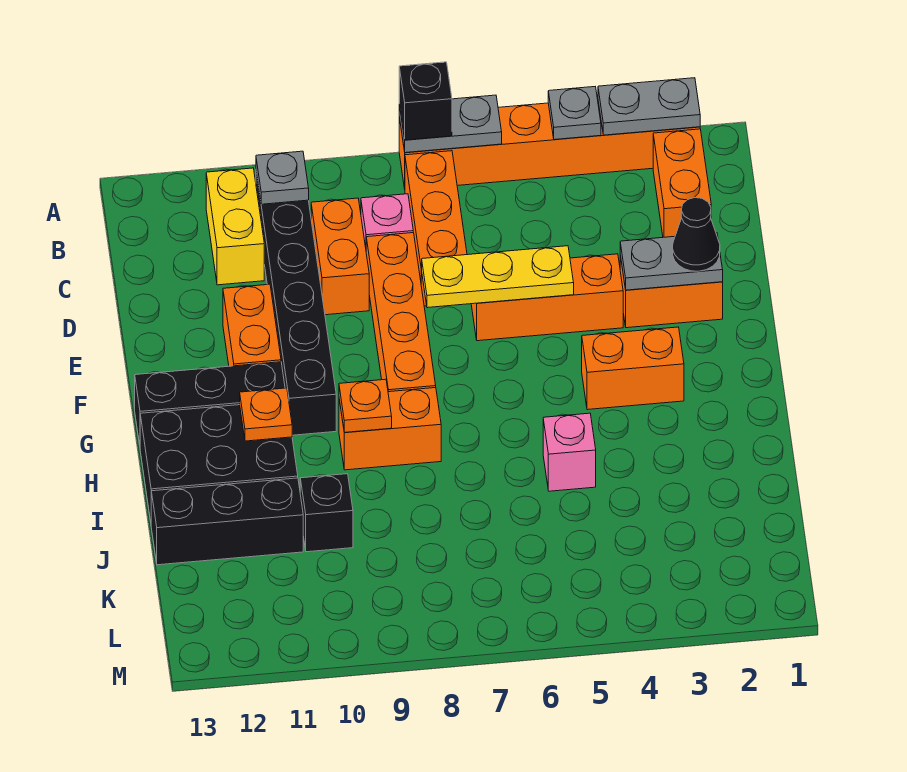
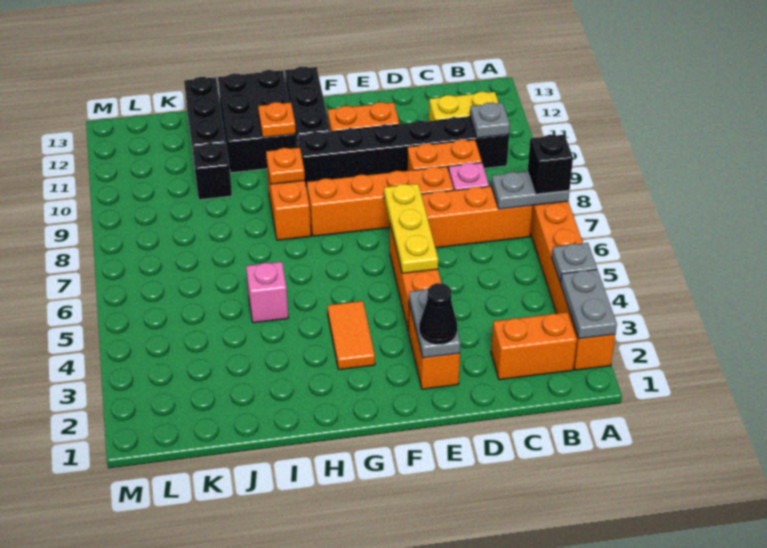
grey plate A6:A7 level 2 -> grey plate A7:B7 level 2
orange brick G3:G4 level 1 -> orange tile G3:G4 level 1

